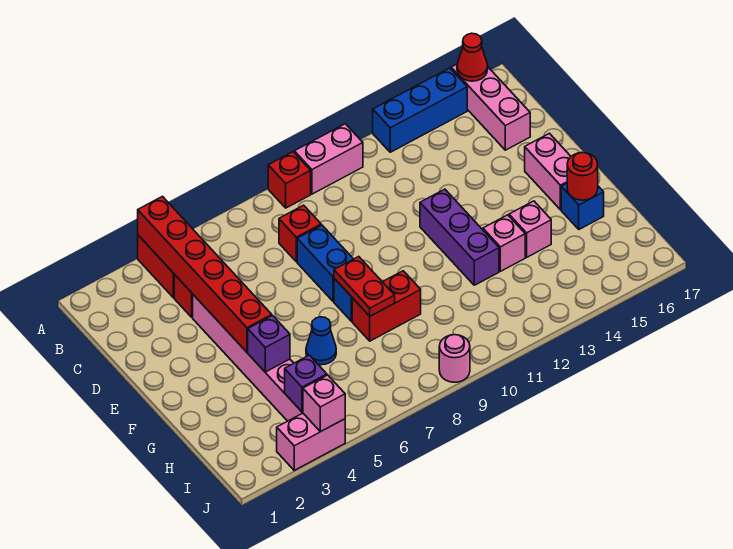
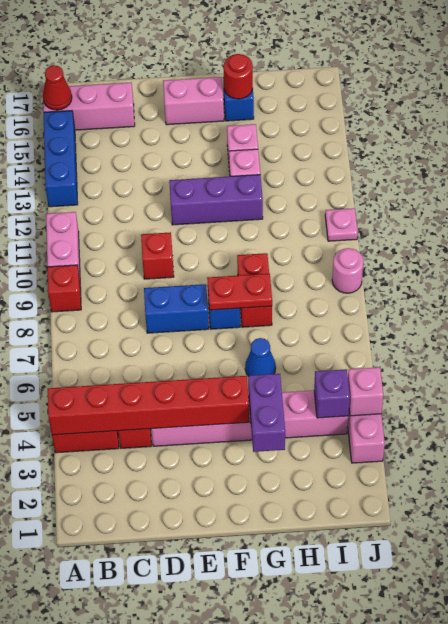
red brick C8 level 1 -> red brick D10 level 1
purple brick G4 level 2 -> purple brick G3:G4 level 2
none -> pink plate J11 level 1

